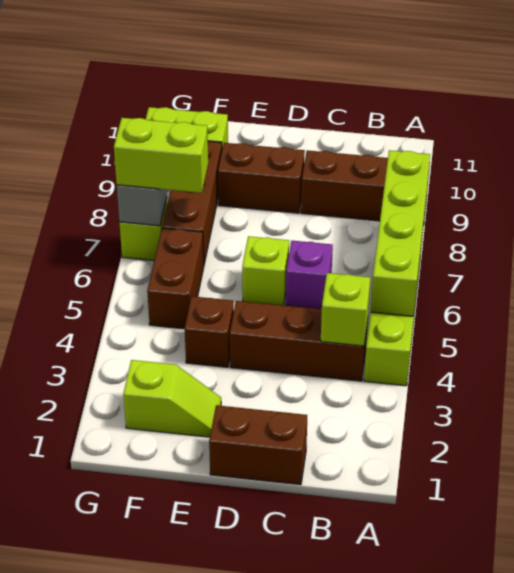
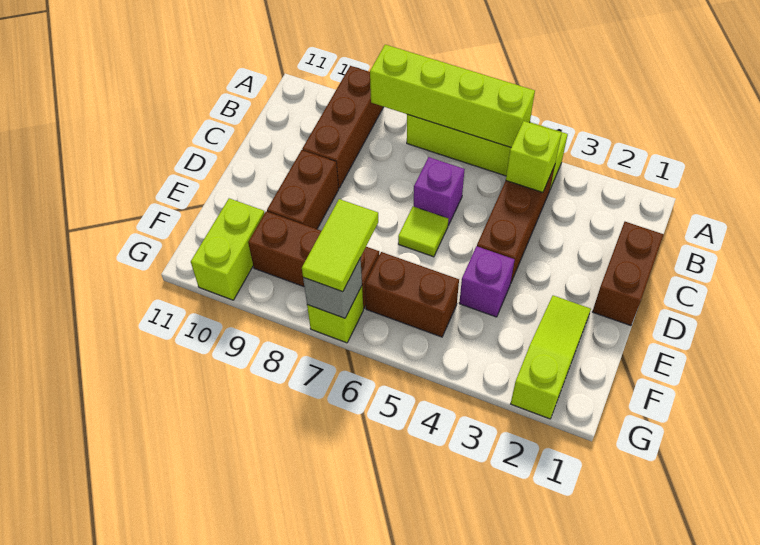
lime brick D6 level 1 -> lime tile D6 level 1
lime slope E2:F2 level 1 top F -> lime slope E2:G2 level 1 top G
brown brick E4 level 1 -> purple brick E4 level 1
lime brick F7:G7 level 3 -> lime tile F7:G7 level 3

